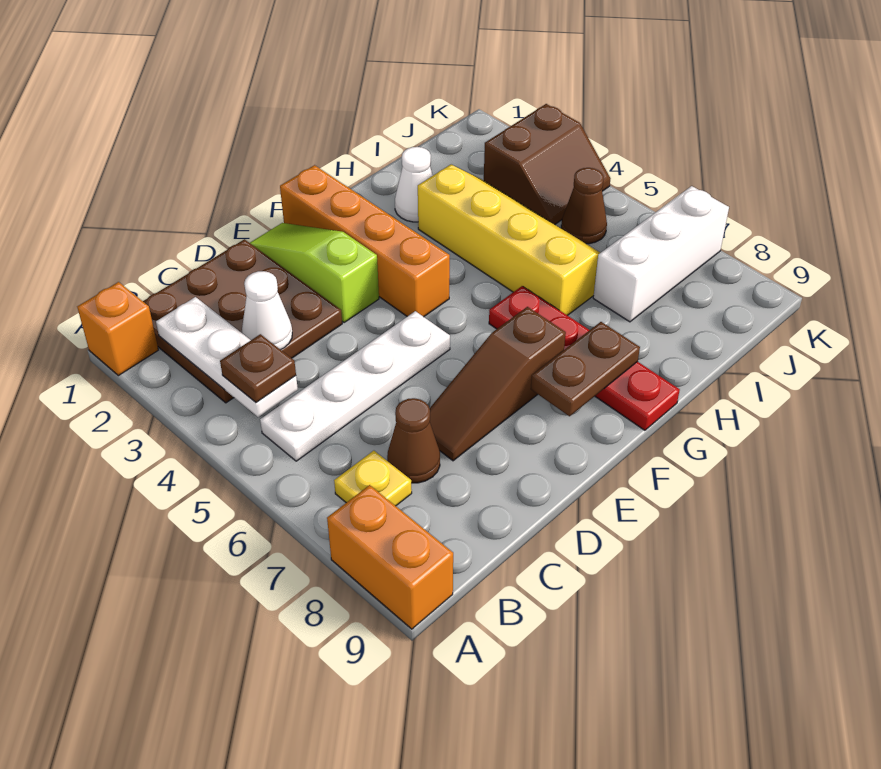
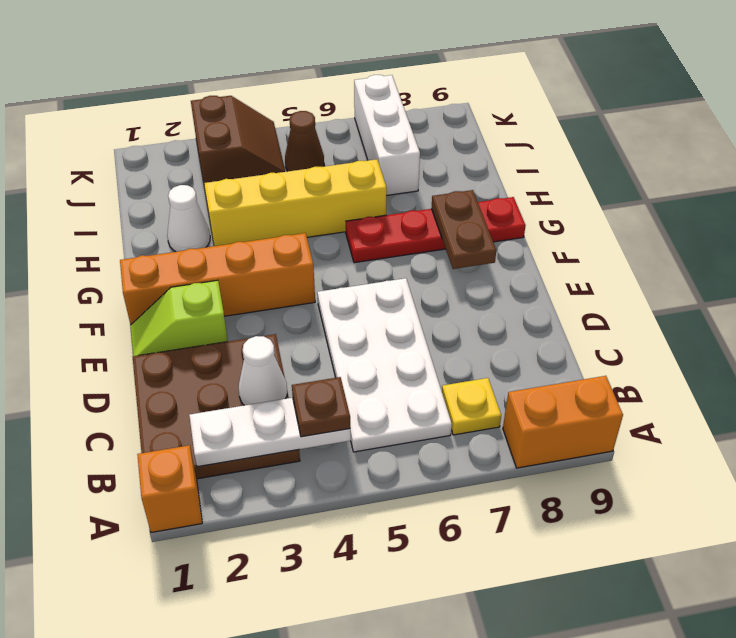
white plate B5:E5 level 1 -> white plate B5:E6 level 1
brown cone C7 level 1 -> none
brown slope D7:F7 level 1 top F -> none
lime slope E1:E3 level 1 top 3 -> lime slope E1:E2 level 1 top 2

